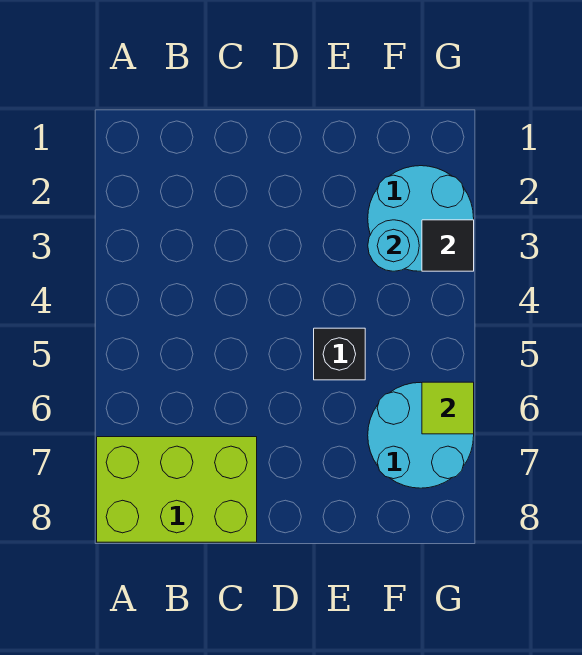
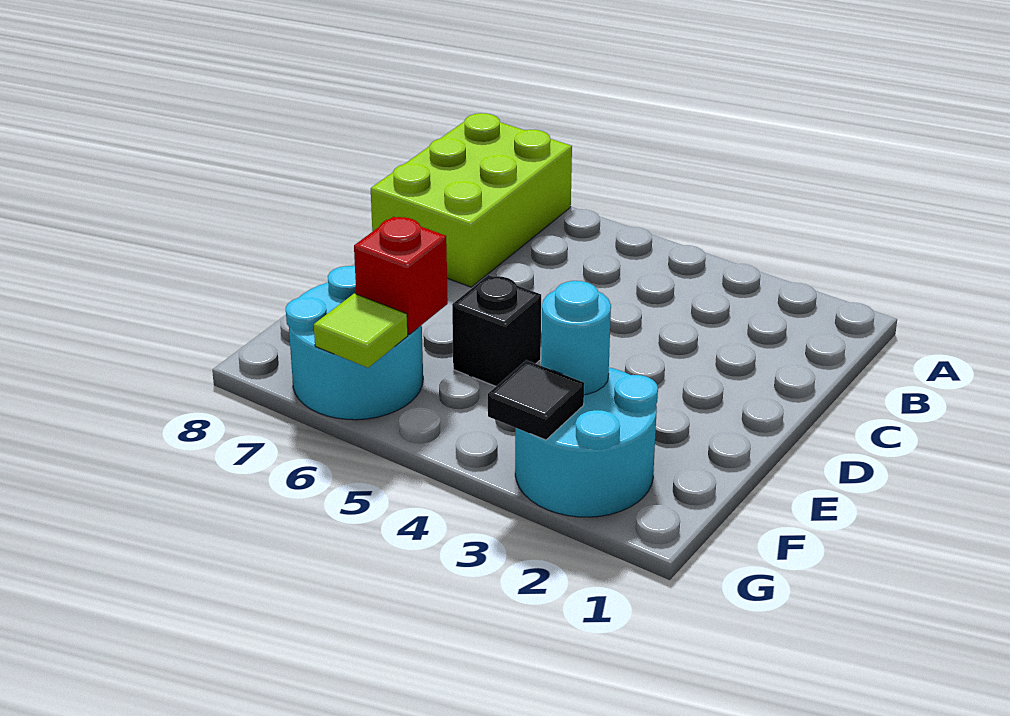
none -> red brick F6 level 2

